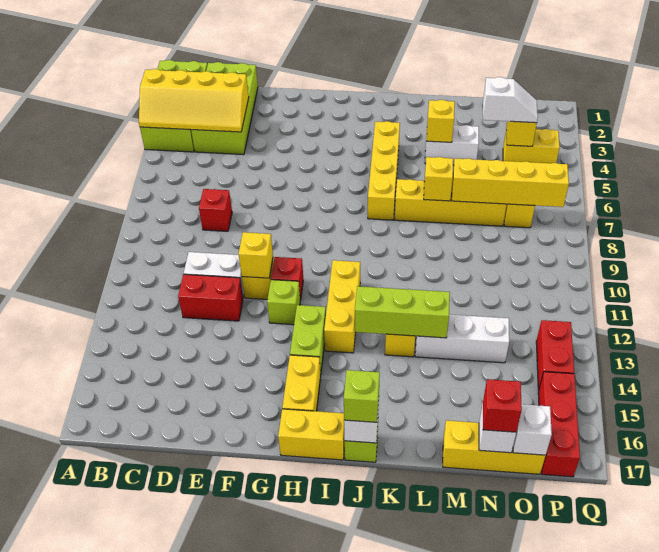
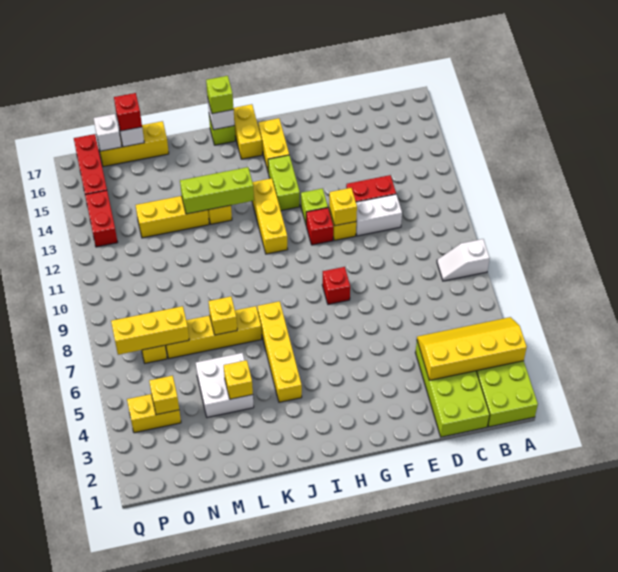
red brick D8 level 1 -> red brick G8 level 1
yellow brick H17:I17 level 1 -> yellow brick I16:I17 level 1
white brick L4:M4 level 1 -> white brick L4:M5 level 1
white brick L13:N13 level 1 -> yellow brick L13:N13 level 1
yellow brick M7:P7 level 2 -> yellow brick N7:P7 level 2
white slope N4:O4 level 3 top N -> white slope A8:B8 level 1 top A

